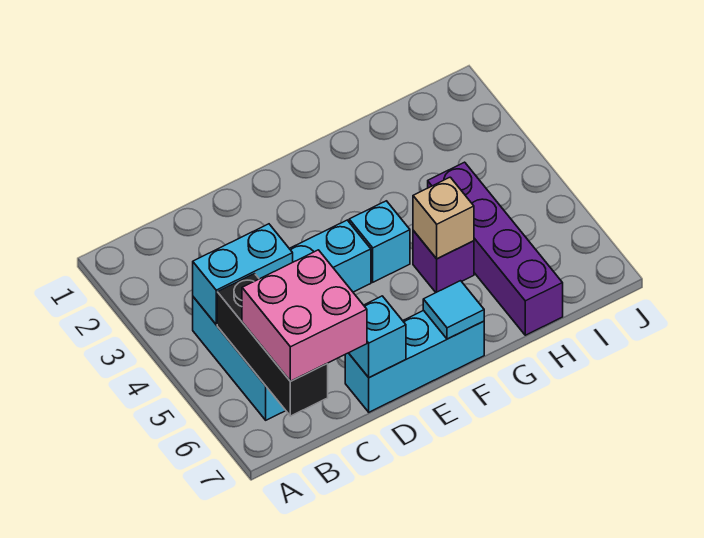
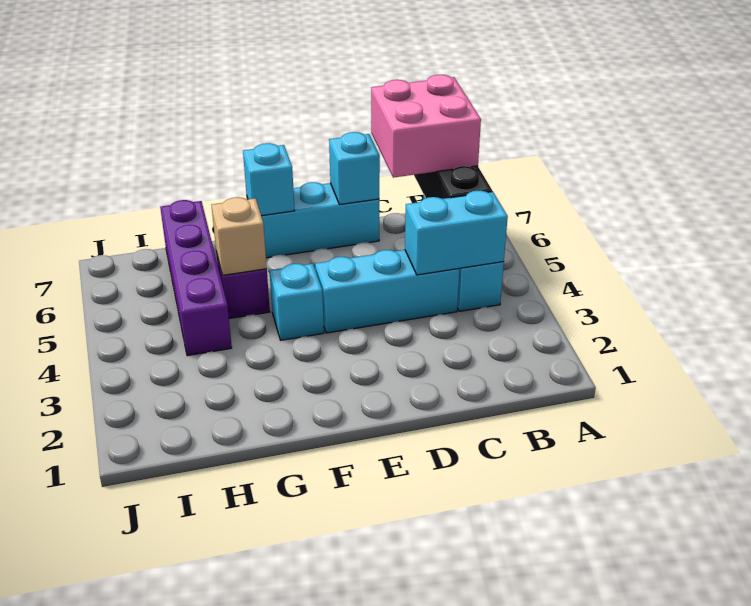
cyan tile F7 level 2 -> cyan brick F7 level 2

